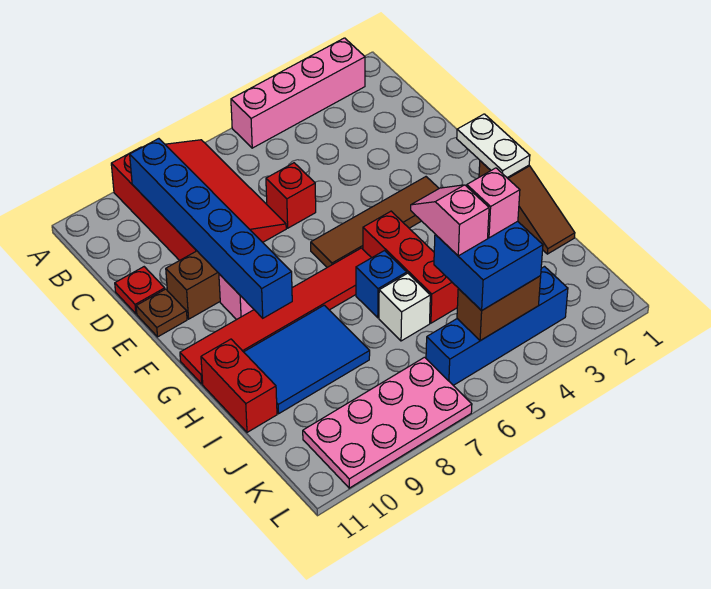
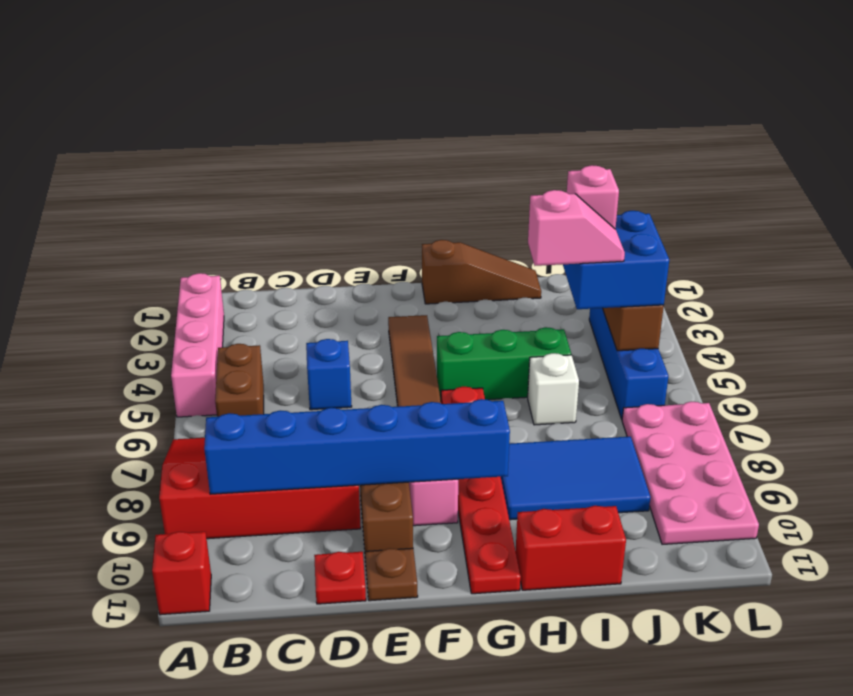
none -> brown brick B5:B6 level 1
red brick D6 level 1 -> red brick A11 level 1
white plate F1:G1 level 2 -> none
red brick G5:I5 level 1 -> green brick G5:I5 level 1
red tile G6:G11 level 1 -> red plate G6:G11 level 1
blue brick H6 level 1 -> blue brick D5 level 1
blue tile H8:I10 level 1 -> blue tile H8:J9 level 1
pink slope I5:J5 level 4 top J -> pink slope I5:J5 level 4 top I

